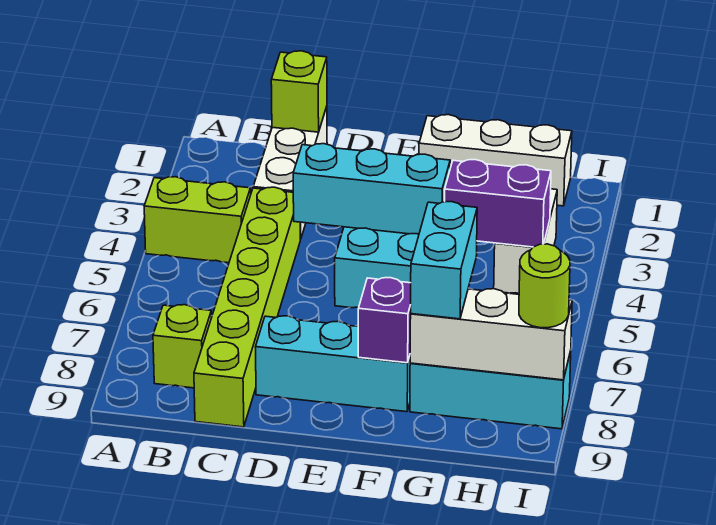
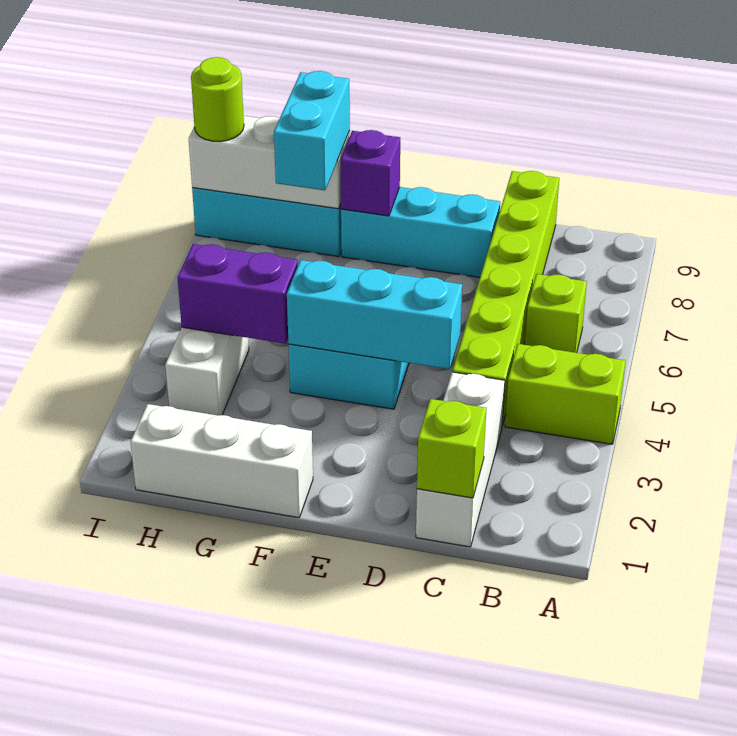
lime brick B8 level 1 -> lime brick B6 level 1

